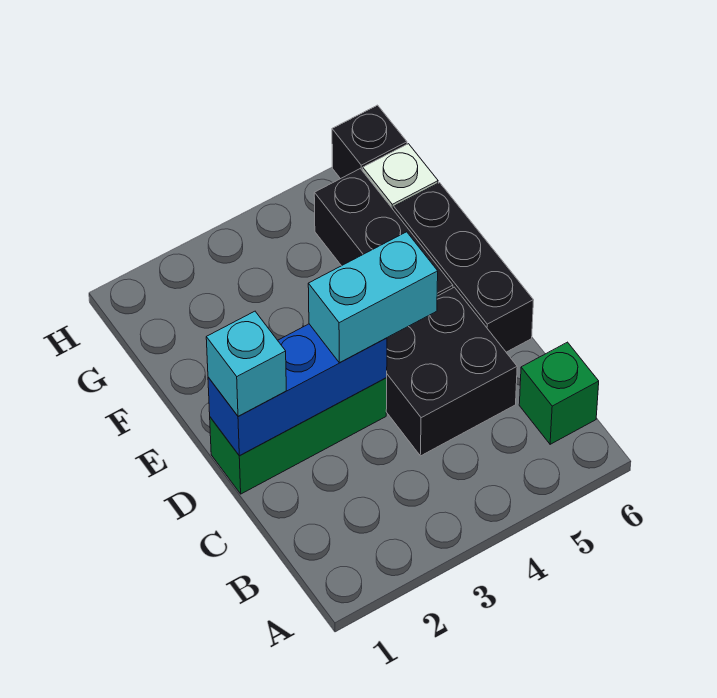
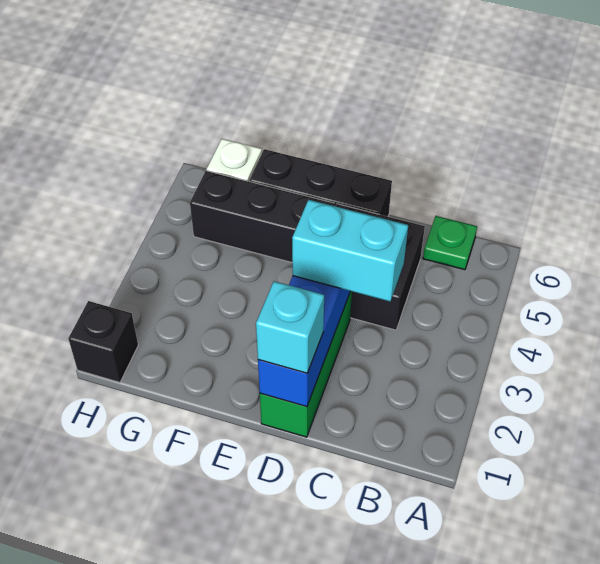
green brick B6 level 1 -> green plate B6 level 1
cyan brick D3:D4 level 3 -> cyan brick C3:D3 level 3
black brick H6 level 1 -> black brick H1 level 1

